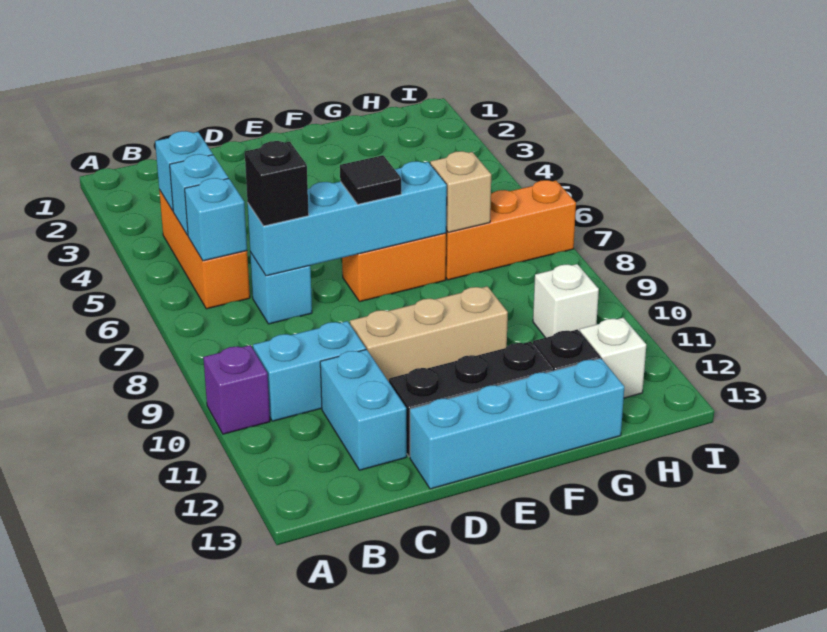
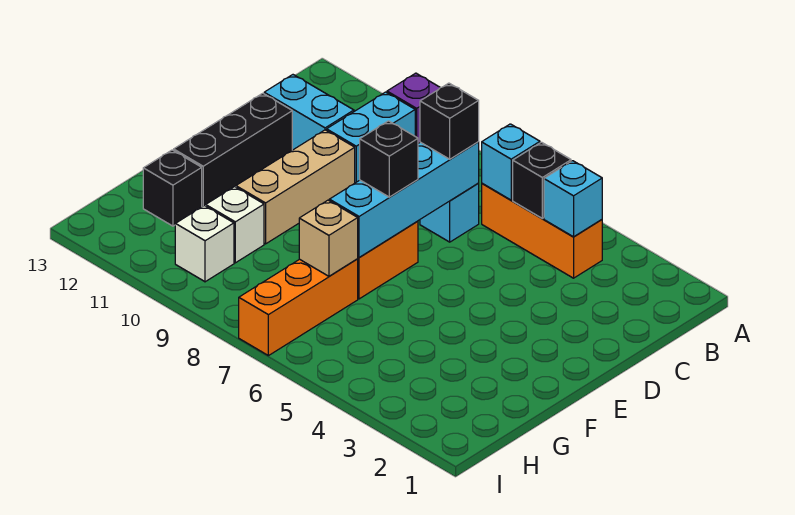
cyan brick B5 level 2 -> black brick B5 level 2
cyan brick D13:G13 level 1 -> none
black tile E7 level 3 -> black brick E7 level 3
white brick H12 level 1 -> white brick G10 level 1

